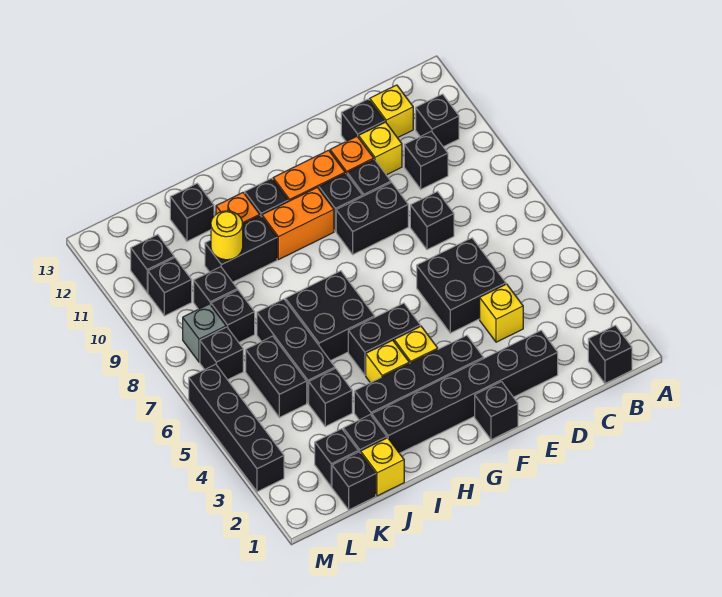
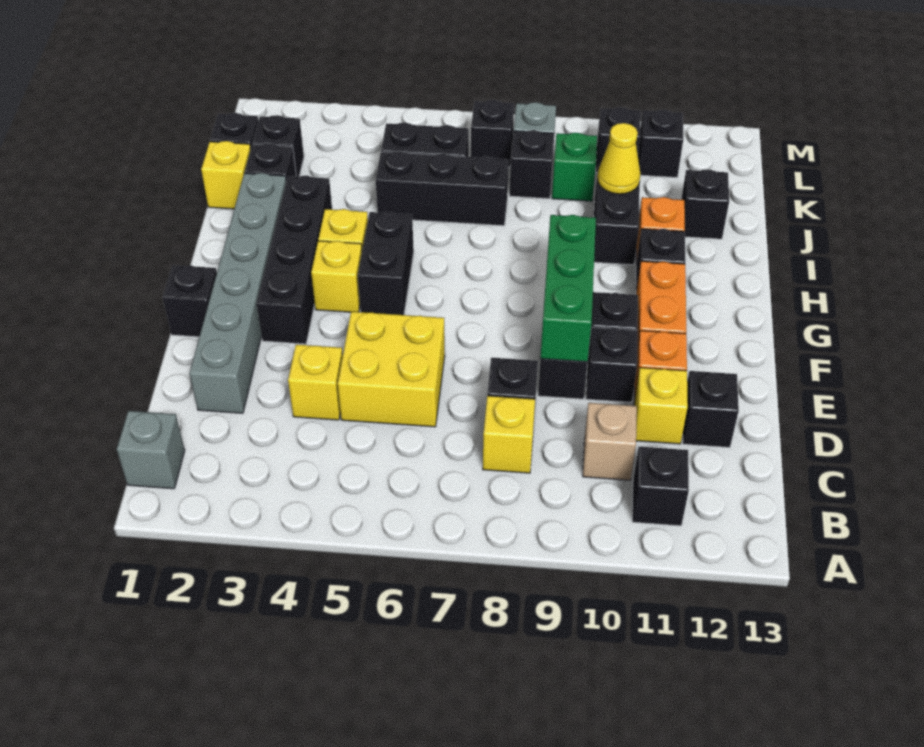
black brick B1 level 1 -> grey brick B1 level 1
black brick C10 level 1 -> tan brick C10 level 1
yellow brick C12 level 1 -> yellow brick C8 level 1
black brick D2:I2 level 1 -> grey brick D2:I2 level 1
black brick D5:E6 level 1 -> yellow brick D5:E6 level 1
none -> green brick E9:G9 level 2
orange brick G10:H10 level 1 -> none
black brick H6:I7 level 1 -> none
black brick J4 level 1 -> none
yellow round brick J10 level 2 -> yellow cone J10 level 2
black brick K9 level 1 -> green brick K9 level 1
black brick M3:M6 level 1 -> none

